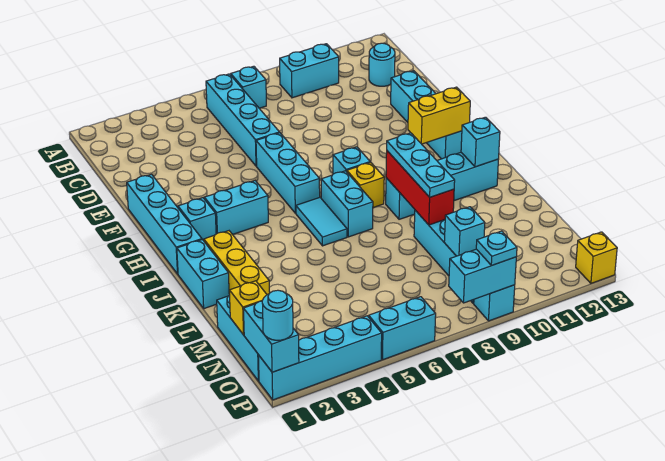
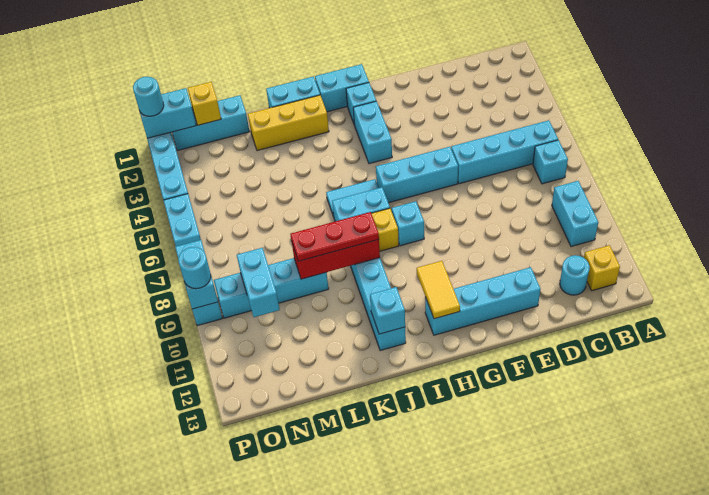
cyan brick F1:I1 level 1 -> cyan brick H1:I1 level 1
yellow brick H11:H12 level 2 -> yellow tile H11:H12 level 2
cyan plate J9:L9 level 3 -> red plate J9:L9 level 3
cyan brick N9 level 2 -> cyan brick N9:N10 level 2
cyan plate P9 level 3 -> cyan round brick P9 level 3
yellow brick P13 level 1 -> yellow brick B12 level 1

